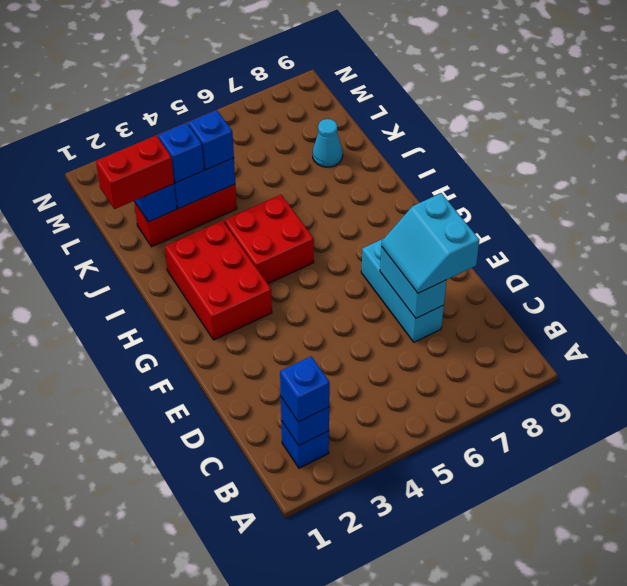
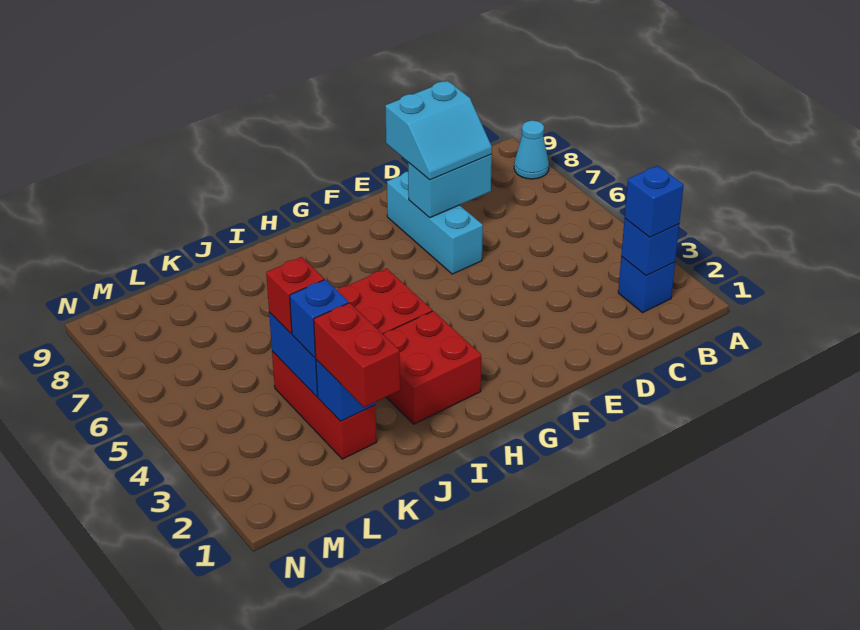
cyan brick D7:F7 level 1 -> cyan brick E6:E8 level 1
red brick G2:I3 level 1 -> red brick H2:I3 level 1
blue brick K4 level 3 -> red brick K4 level 3
cyan cone K8 level 1 -> cyan cone A8 level 1

